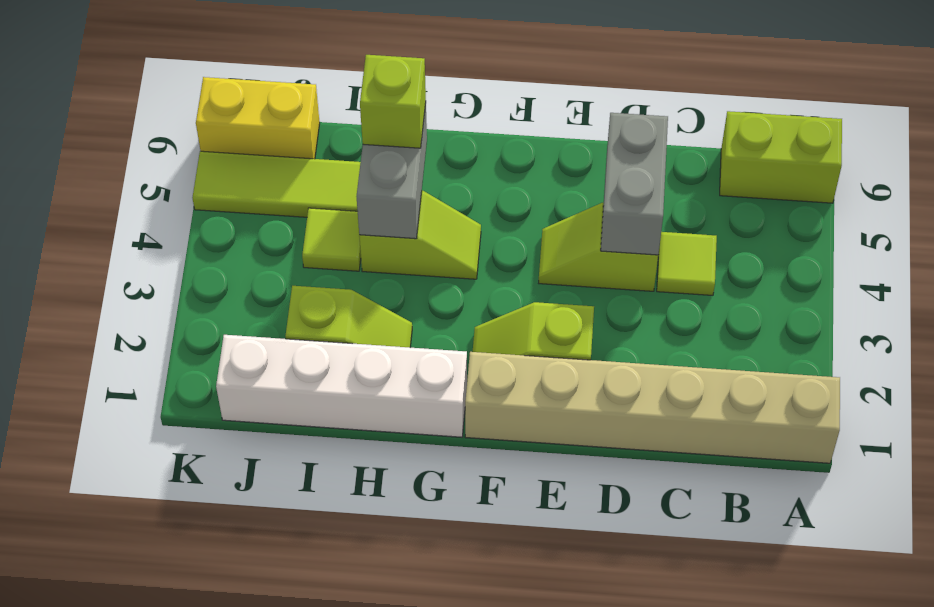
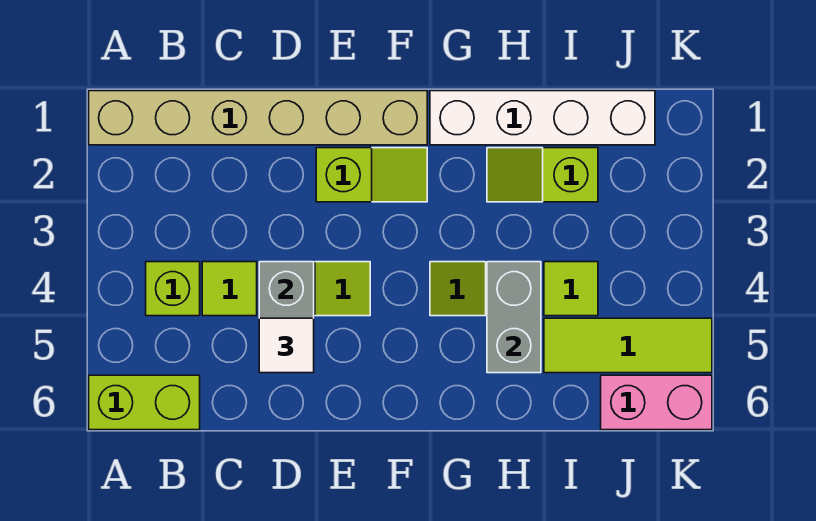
none -> white tile D5 level 3
lime brick H5 level 3 -> lime brick B4 level 1
yellow brick J6:K6 level 1 -> pink brick J6:K6 level 1

